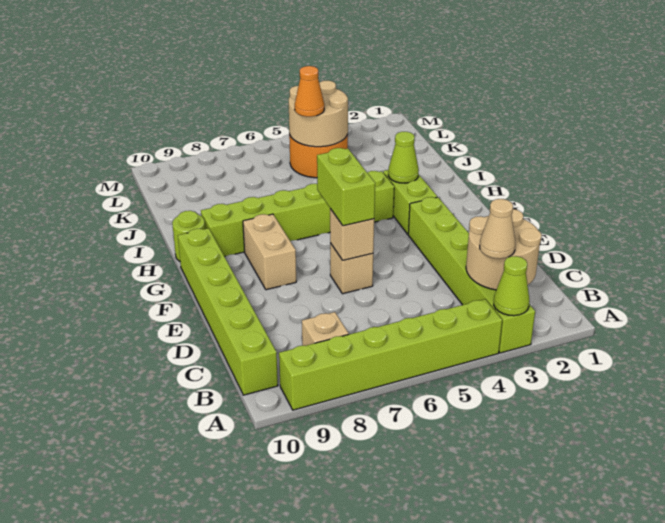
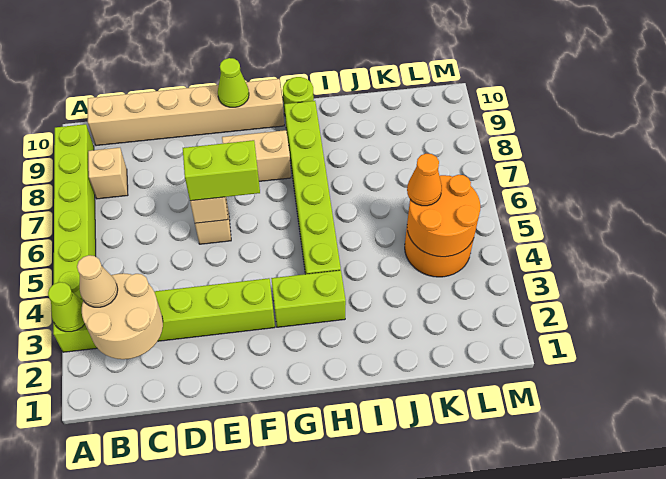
lime brick B10:G10 level 1 -> tan brick B10:G10 level 1
lime cone H3 level 2 -> lime cone F10 level 2
tan round brick K4:L5 level 2 -> orange round brick K4:L5 level 2

